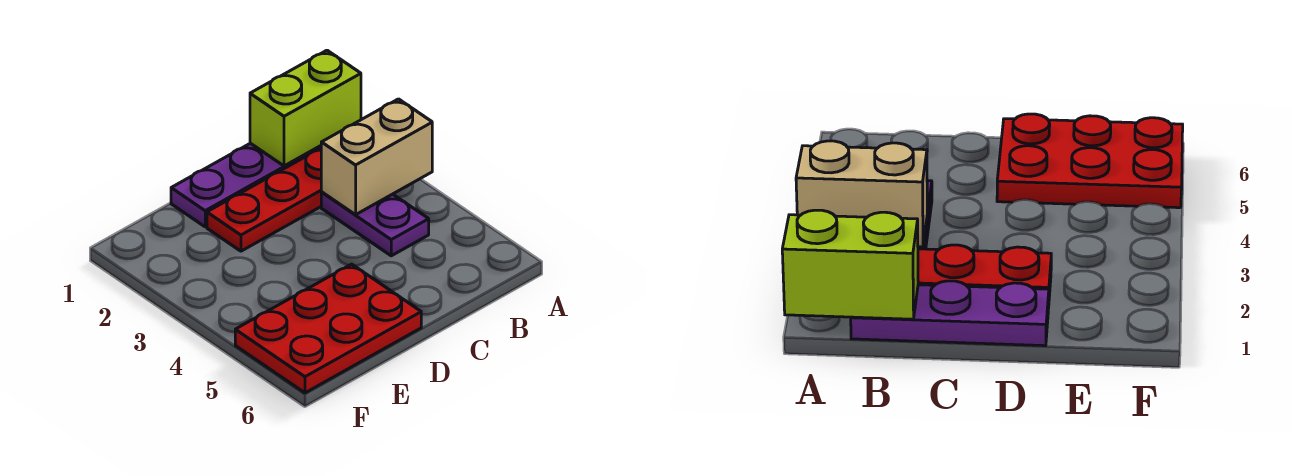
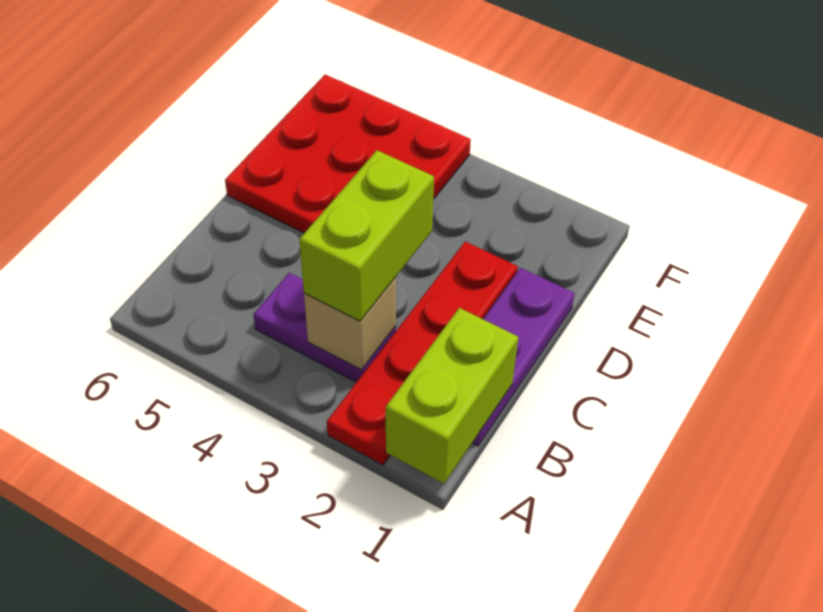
tan brick A3:B3 level 2 -> tan brick B3 level 2
none -> lime brick B3:C3 level 3
red plate D5:F6 level 1 -> red plate D4:F6 level 1

